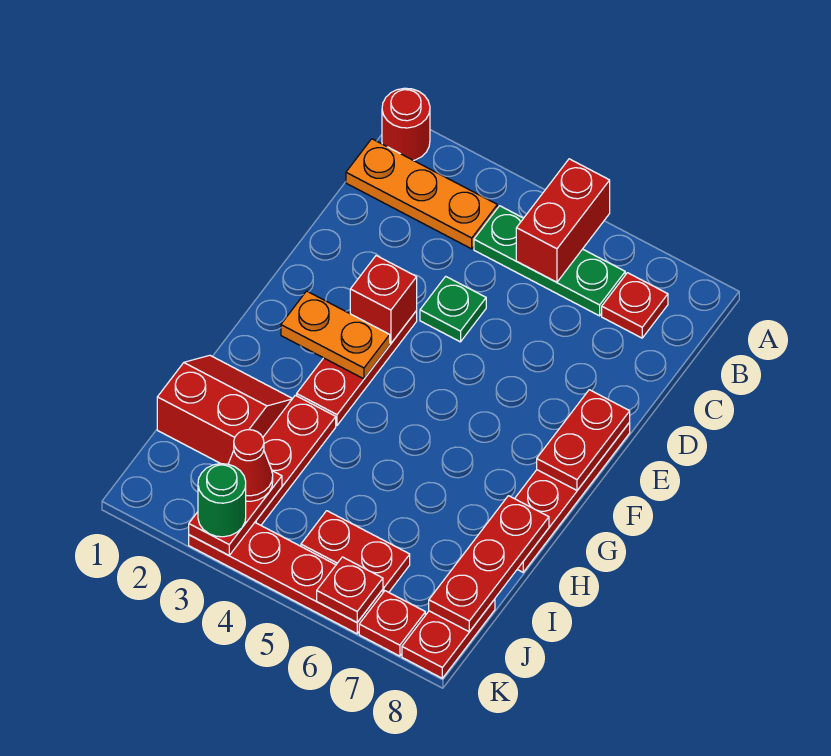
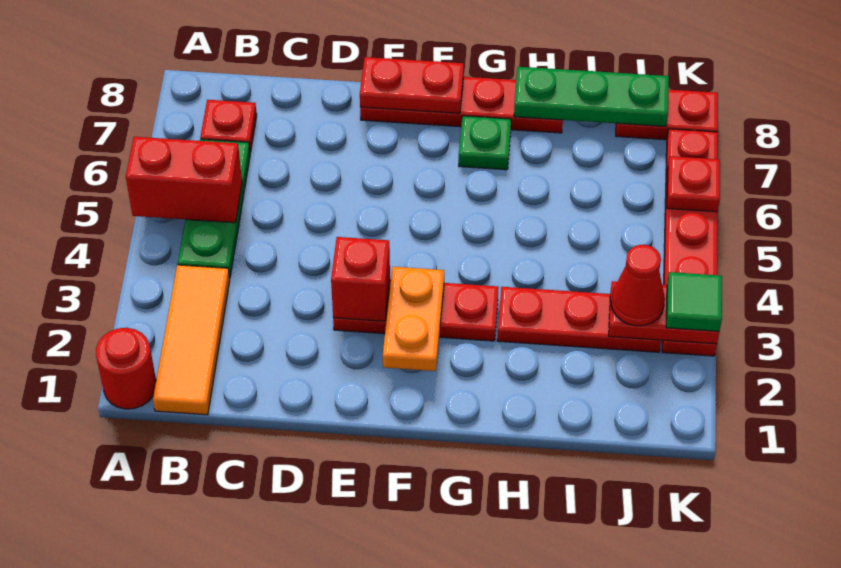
orange plate B1:B3 level 1 -> orange tile B1:B3 level 1
green plate D4 level 1 -> green plate G7 level 1
red slope H1:I2 level 1 top I -> none
red plate H8:J8 level 2 -> green plate H8:J8 level 2
red plate J5:J6 level 1 -> none
green round brick K3 level 3 -> green tile K3 level 3

